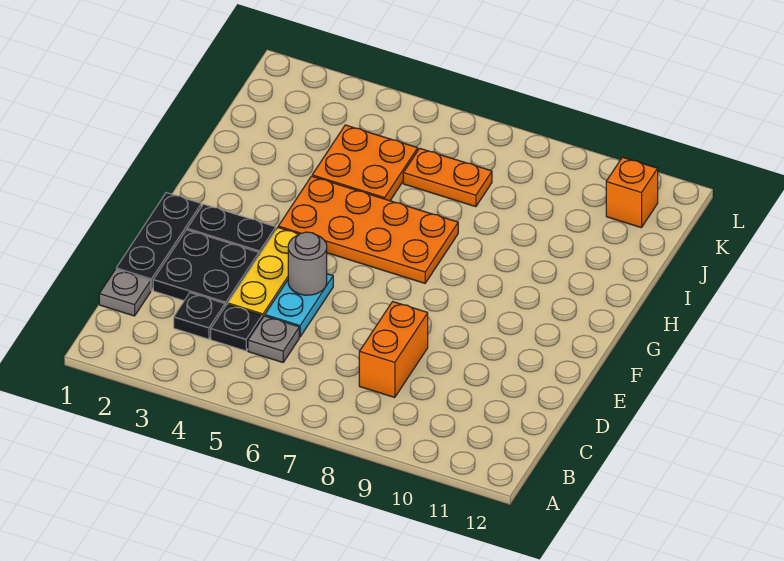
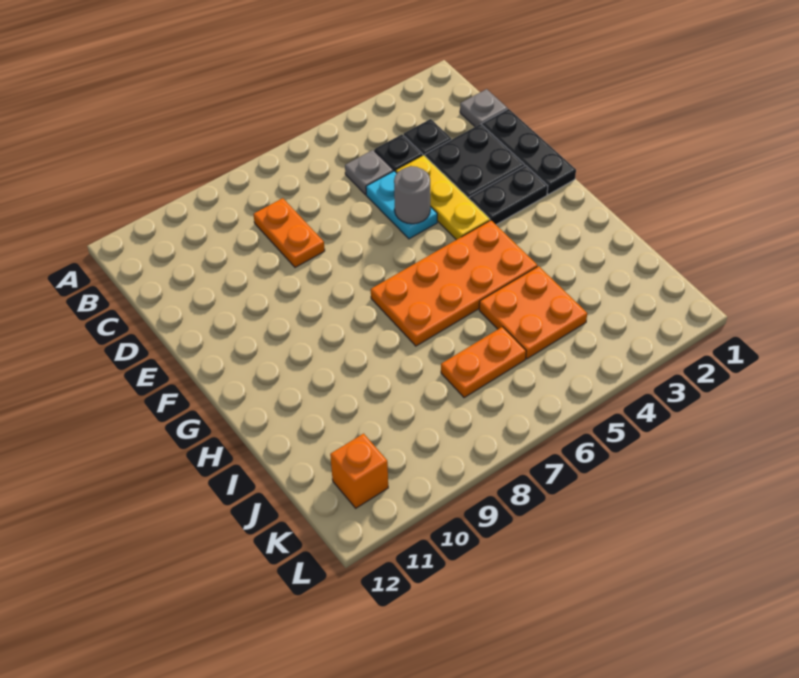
orange brick C8:D8 level 1 -> orange plate C8:D8 level 1

